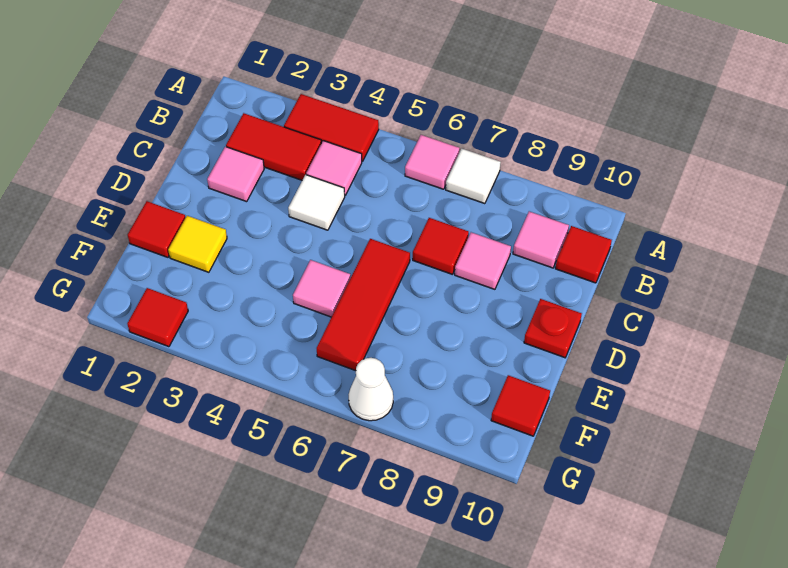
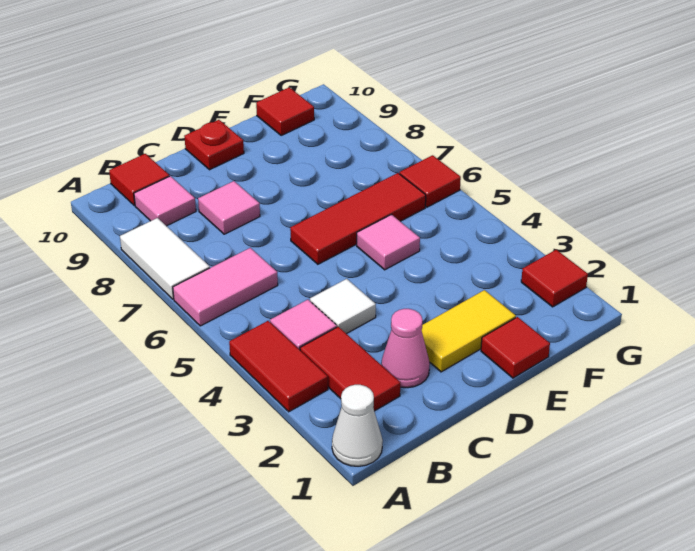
pink tile A6 level 1 -> pink tile A6:B6 level 1
white tile A7 level 1 -> white tile A7:A8 level 1
pink tile C2 level 1 -> pink cone C2 level 1
red tile C7 level 1 -> red tile G6 level 1
yellow tile E2 level 1 -> yellow tile D2:E2 level 1
white cone G7 level 1 -> white cone A1 level 1

